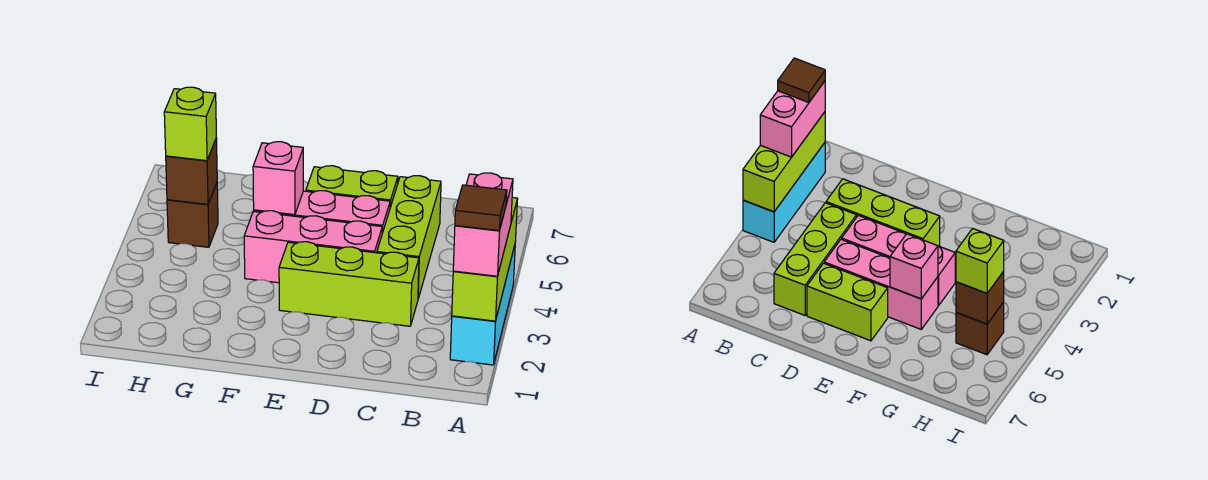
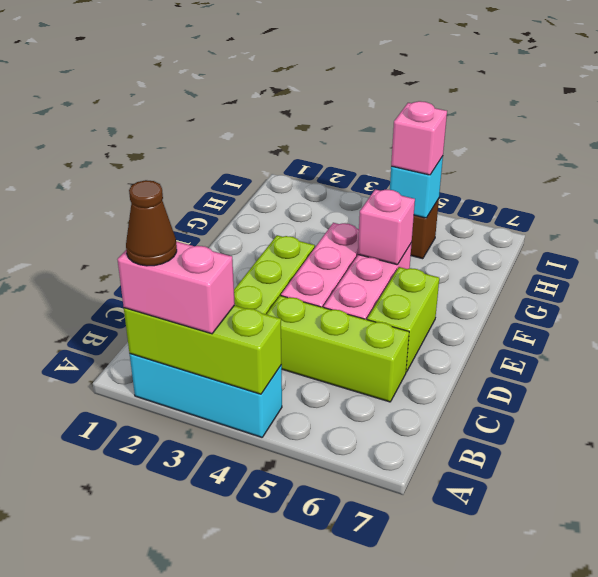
brown tile A2 level 4 -> brown cone A2 level 4
brown brick H5 level 2 -> cyan brick H5 level 2
lime brick H5 level 3 -> pink brick H5 level 3

